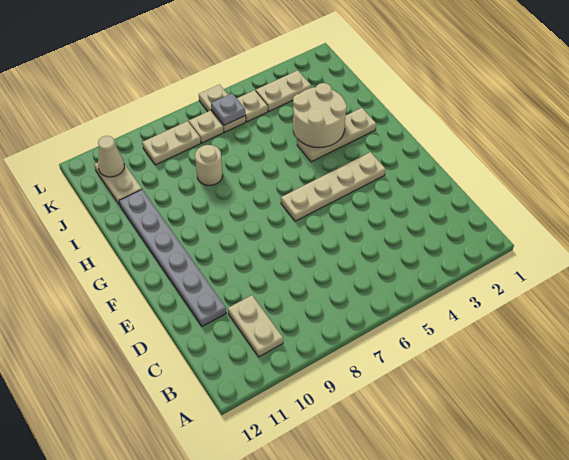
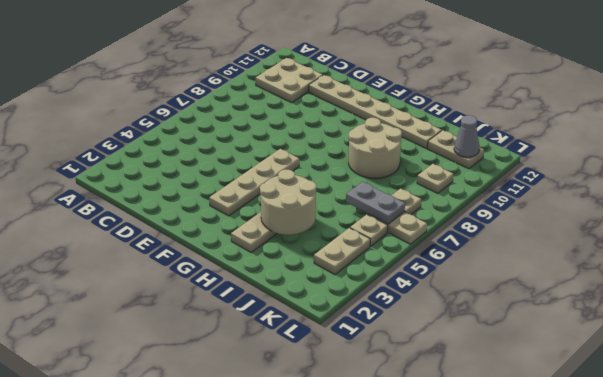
tan plate B10:C10 level 1 -> tan plate B10:C11 level 1
grey plate D11:I11 level 1 -> tan plate D11:I11 level 1
tan round brick I8 level 1 -> tan round brick H8:I9 level 1
grey plate K6 level 2 -> grey plate J6:K6 level 2
tan plate K8:K9 level 1 -> tan plate K9 level 1
tan cone K11 level 2 -> grey cone K11 level 2

